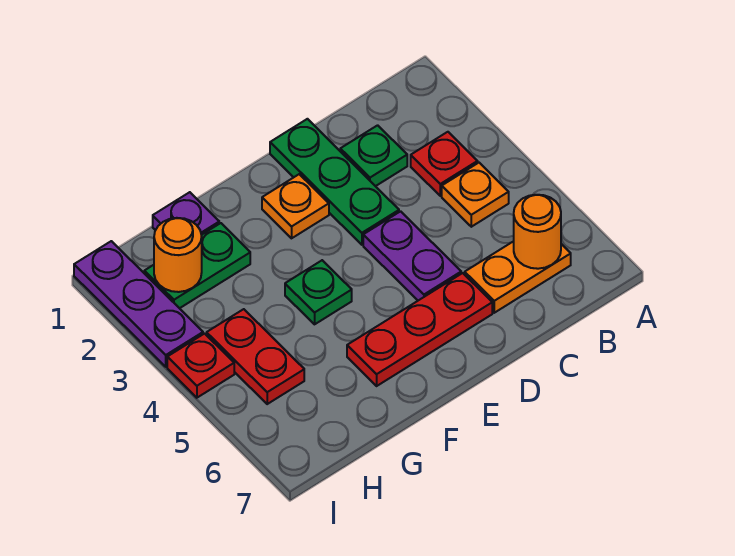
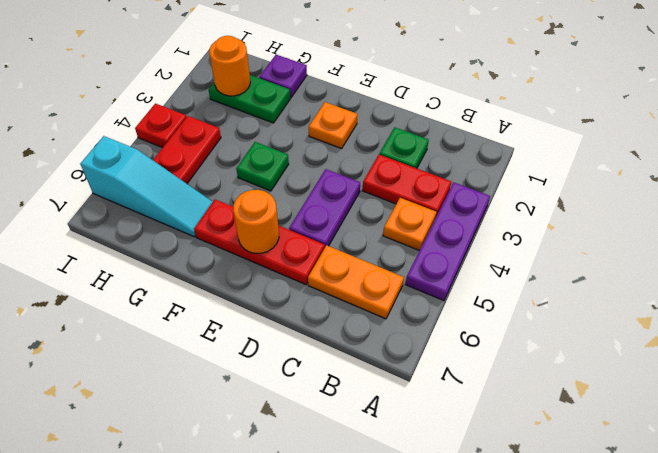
red plate B3 level 1 -> red plate B3:C3 level 1
orange round brick B6 level 2 -> orange round brick E6 level 2
green plate D1:D3 level 1 -> none
none -> cyan slope G6:I6 level 1 top I
purple plate I1:I3 level 1 -> purple plate A3:A5 level 1

